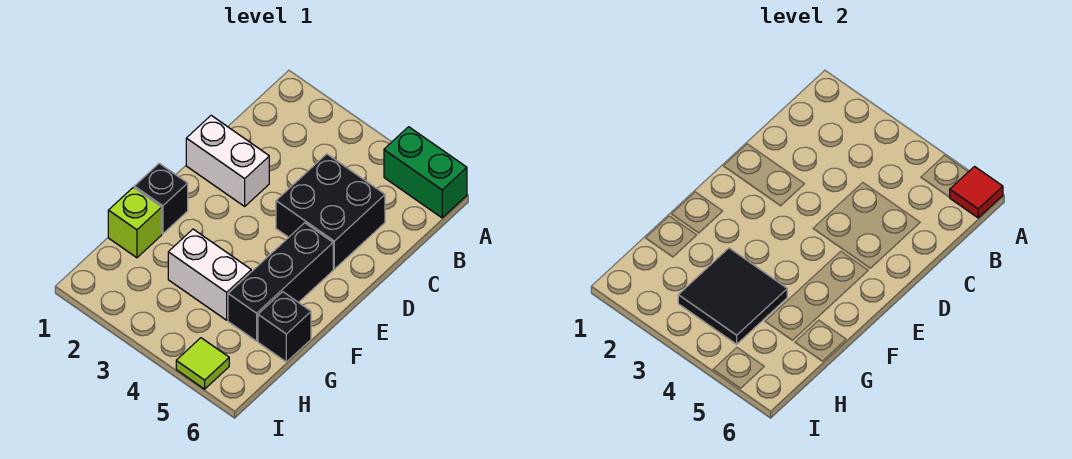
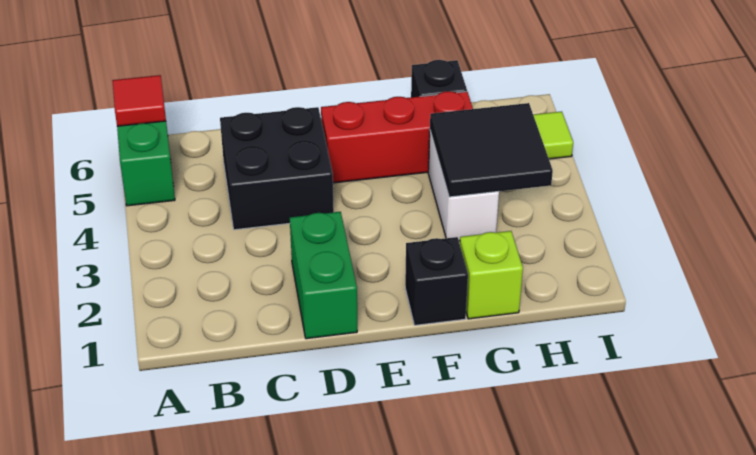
white brick D1:D2 level 1 -> green brick D1:D2 level 1
black brick E5:G5 level 1 -> red brick E5:G5 level 1

